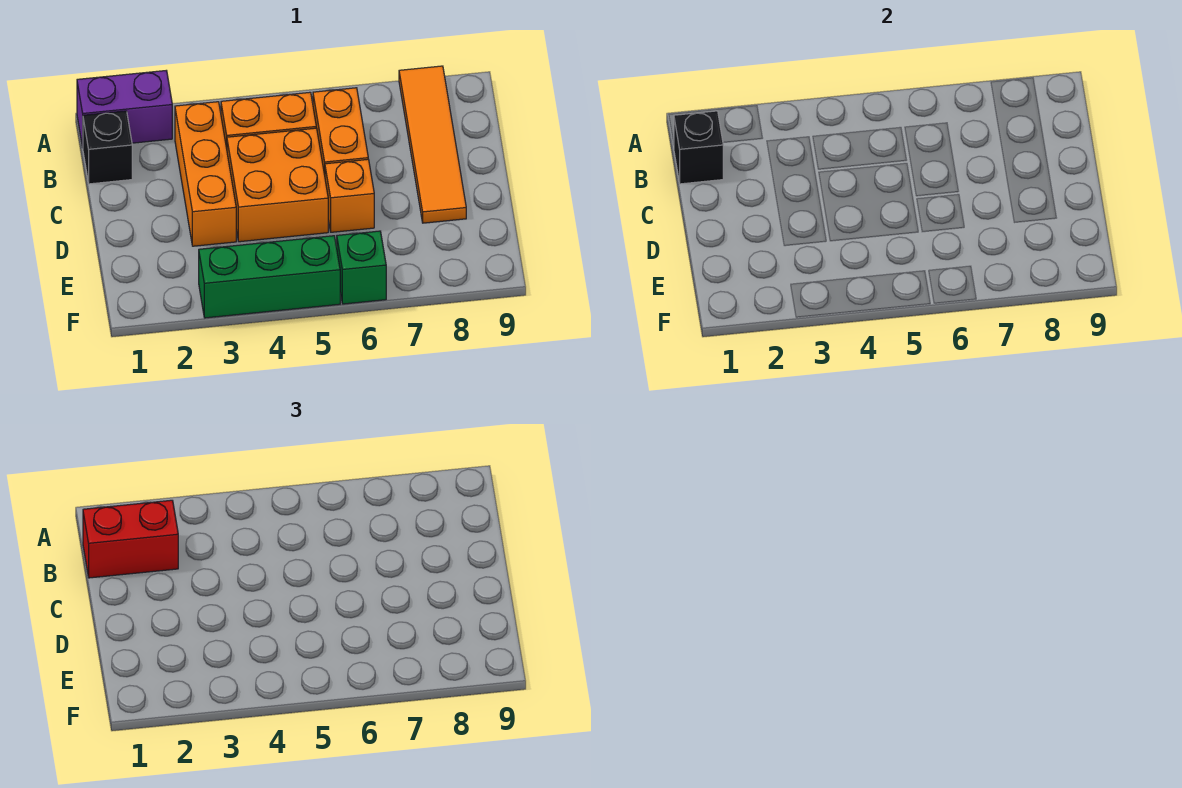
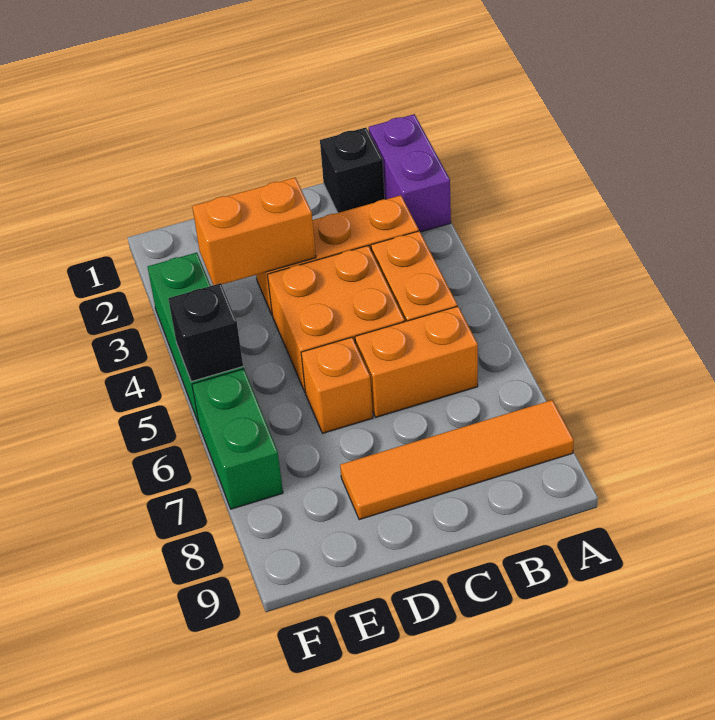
black brick B1 level 2 -> black brick F5 level 2
red brick B1:B2 level 3 -> none
none -> orange brick D3:E3 level 2
green brick F6 level 1 -> green brick F6:F7 level 1

